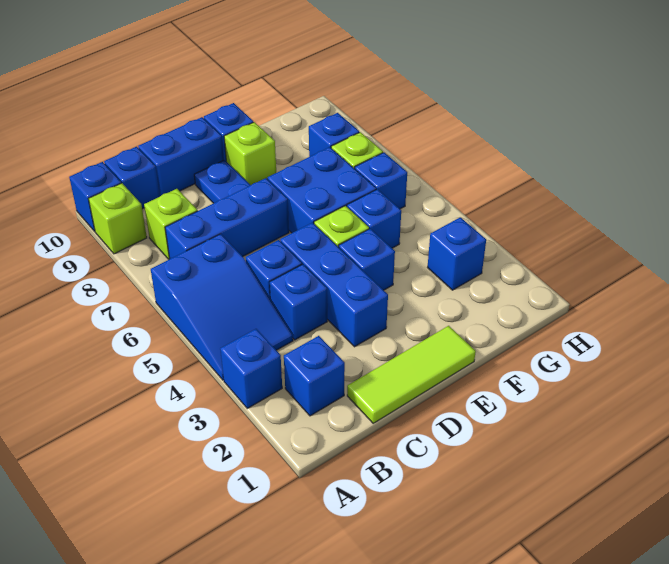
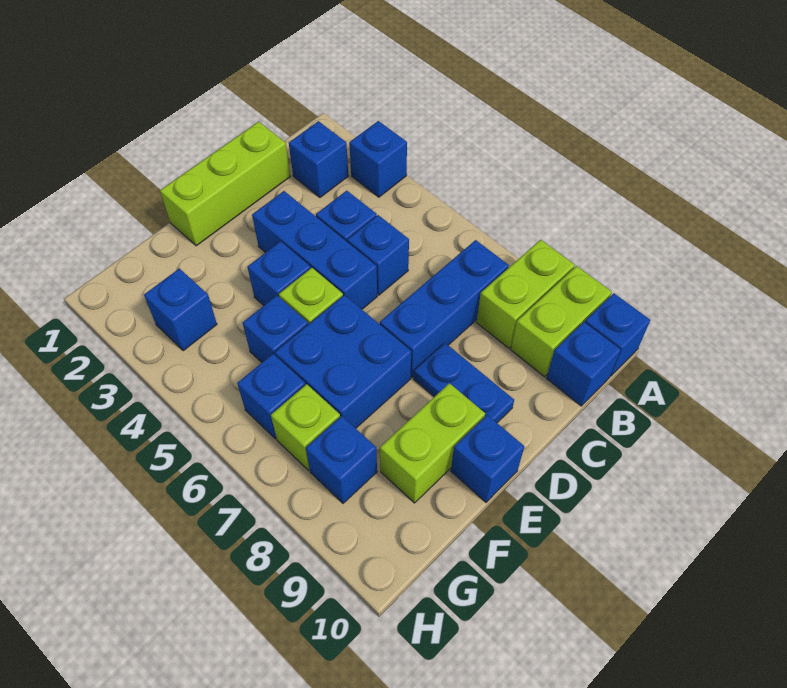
blue slope A4:B6 level 1 top 6 -> none
lime brick A9 level 1 -> lime brick A9:B9 level 1
lime brick B8 level 1 -> lime brick A8:B8 level 1
lime tile C1:E1 level 1 -> lime brick C1:E1 level 1
blue brick C10:D10 level 1 -> none
lime brick E9 level 1 -> lime brick E9:F9 level 1

